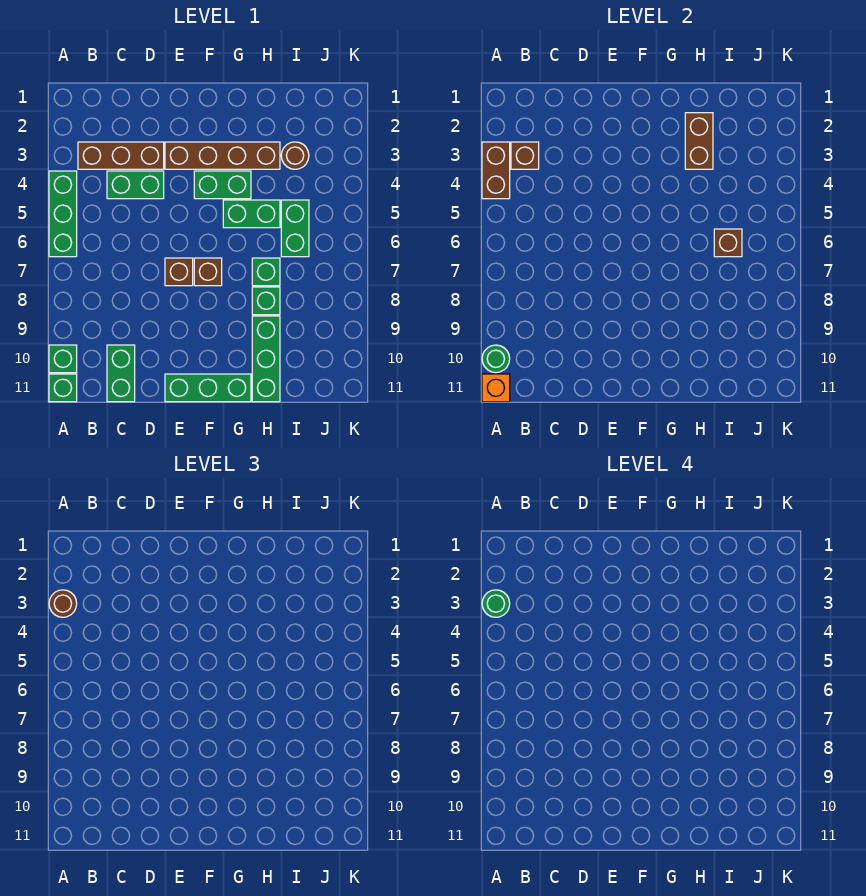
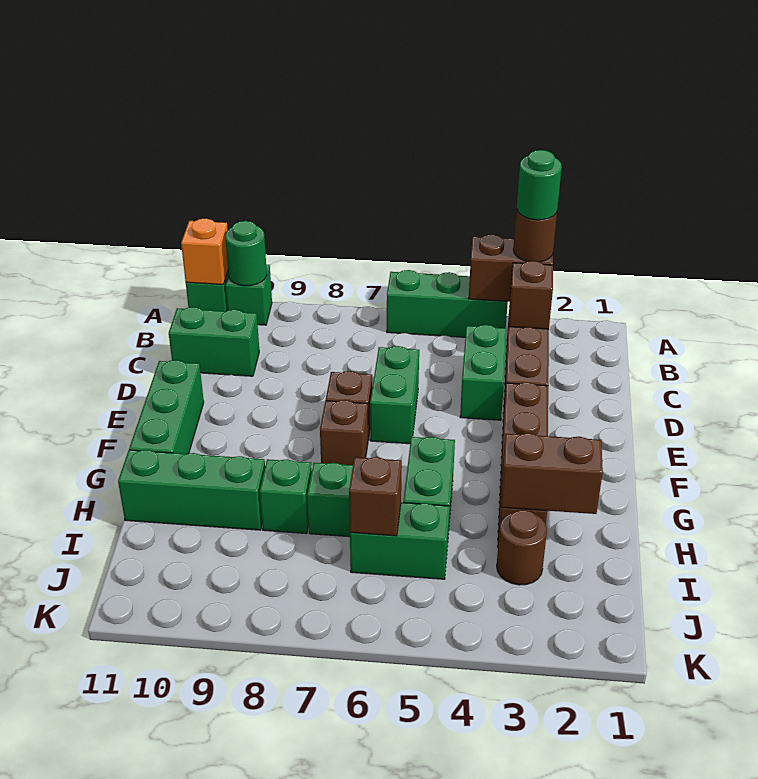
green brick F4:G4 level 1 -> green brick D6:E6 level 1

